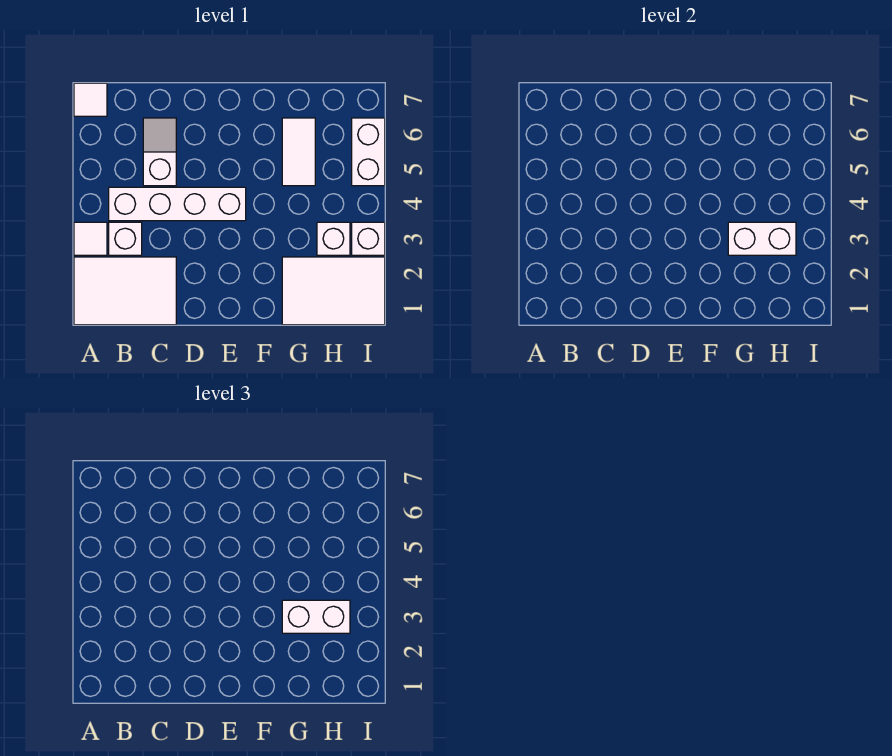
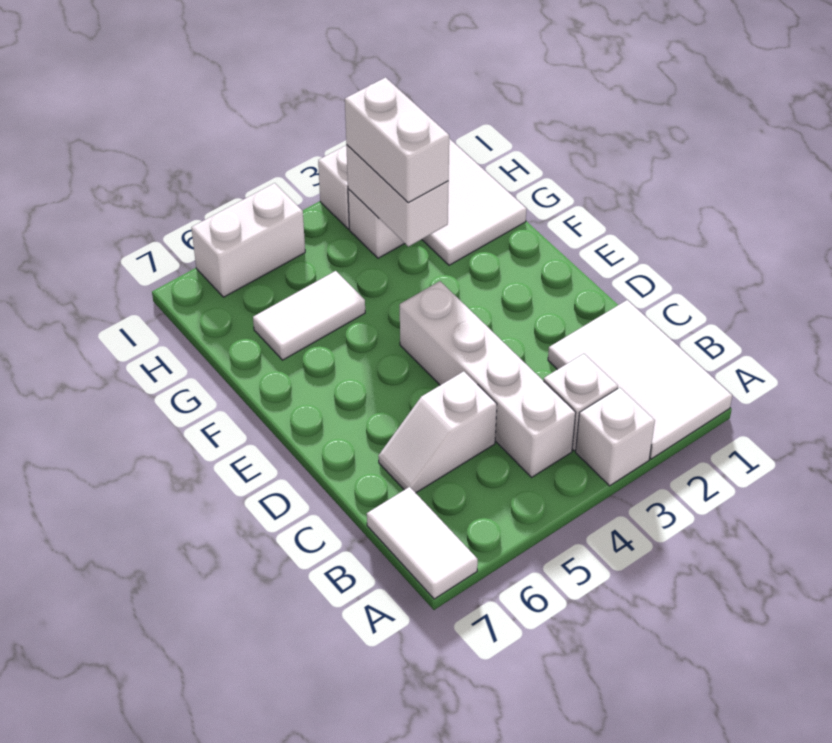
white tile A3 level 1 -> white brick A3 level 1
white tile A7 level 1 -> white tile A7:B7 level 1

